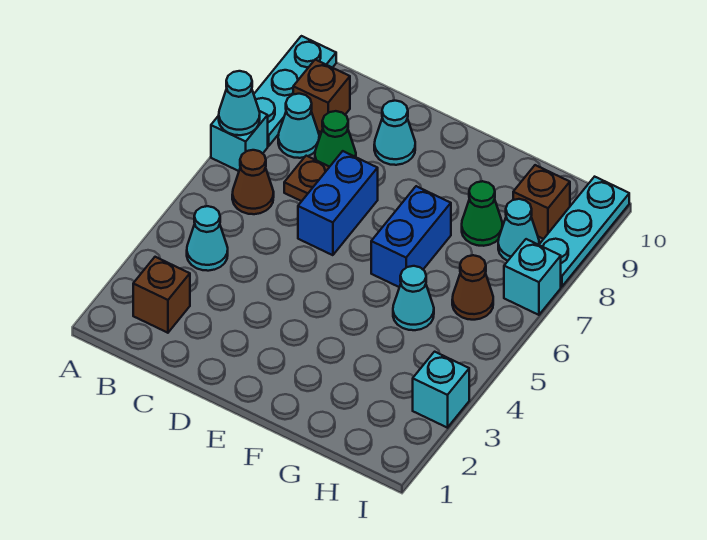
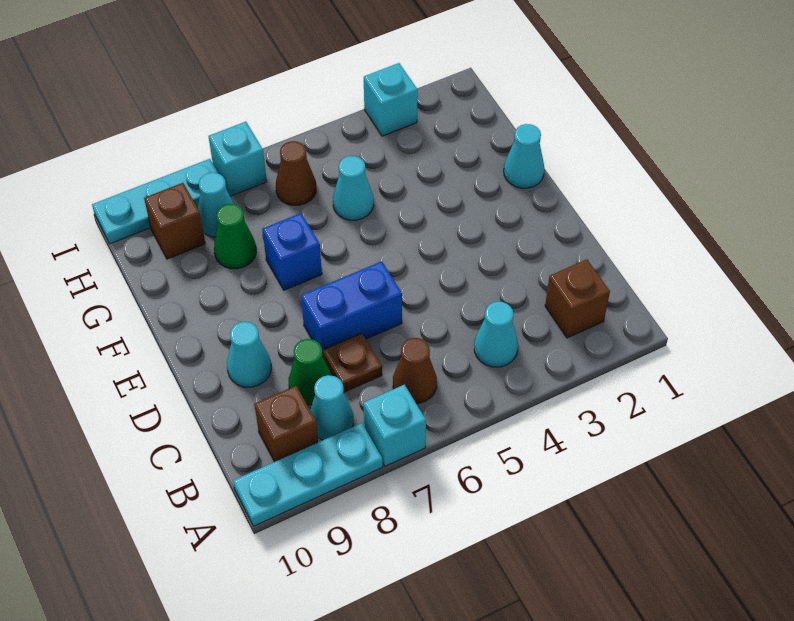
cyan cone A7 level 2 -> cyan cone F1 level 1
blue brick F6:F7 level 1 -> blue brick F7 level 1

